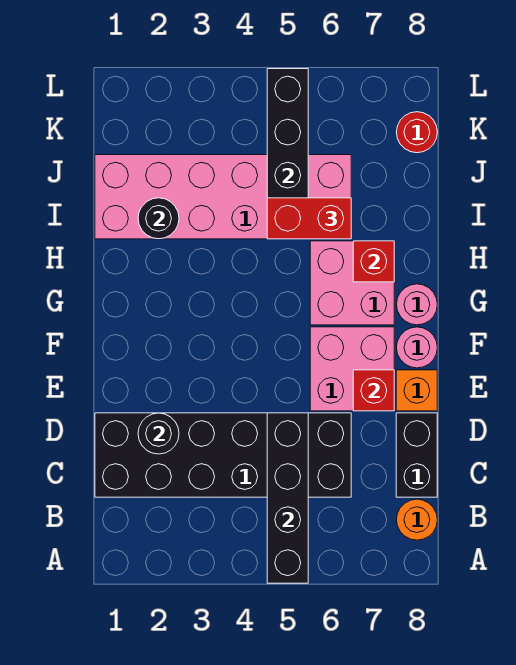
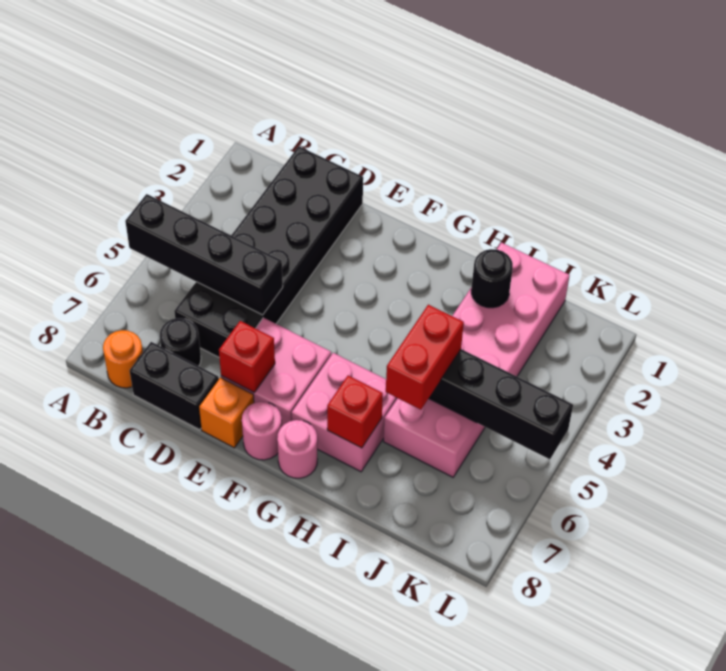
black round brick D2 level 2 -> black round brick C7 level 1
red round brick K8 level 1 -> none

